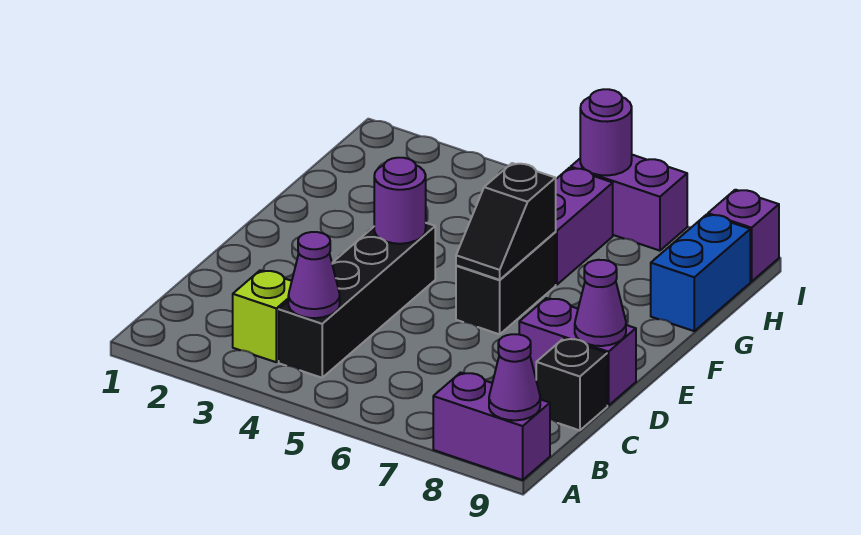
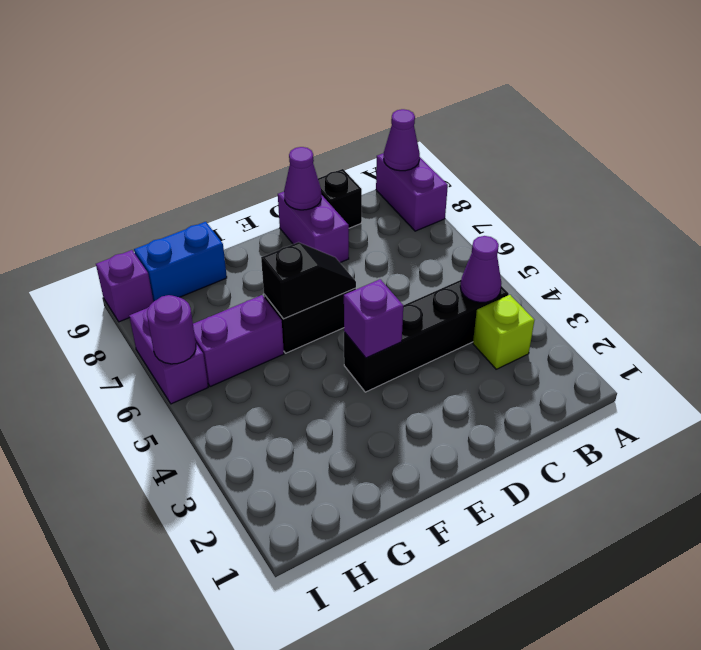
purple round brick E4 level 2 -> purple brick E4 level 2

